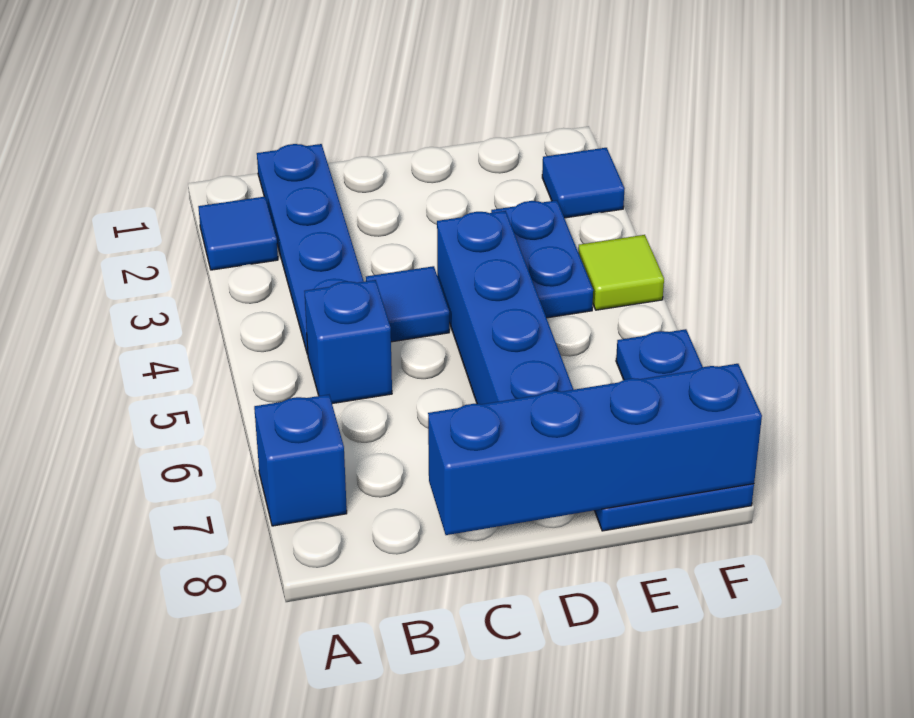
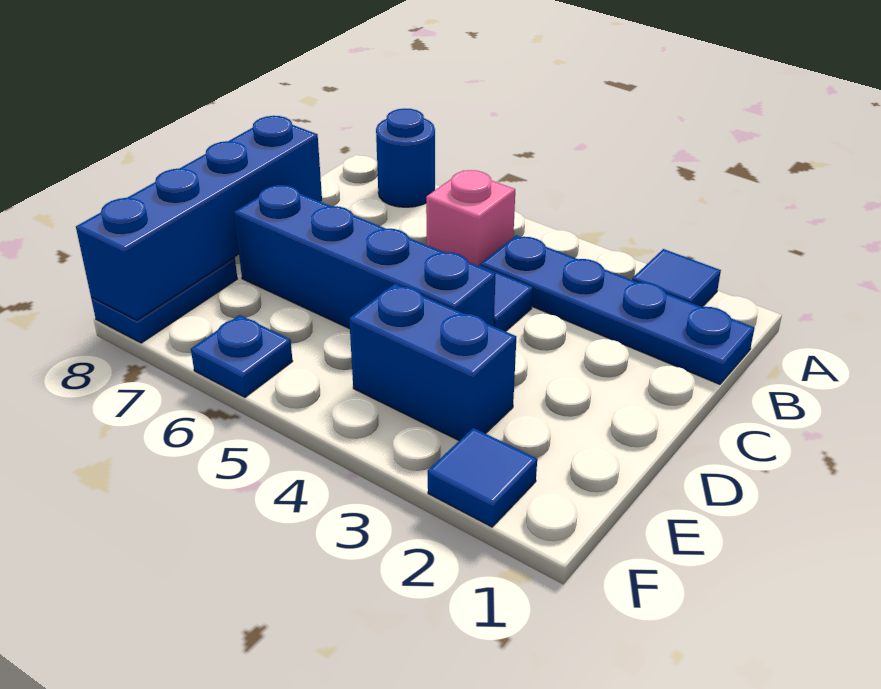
blue brick A7 level 1 -> blue round brick A7 level 1
blue brick B5 level 1 -> pink brick B5 level 1
blue plate E3:E4 level 1 -> blue brick E3:E4 level 1
lime tile F4 level 1 -> none

